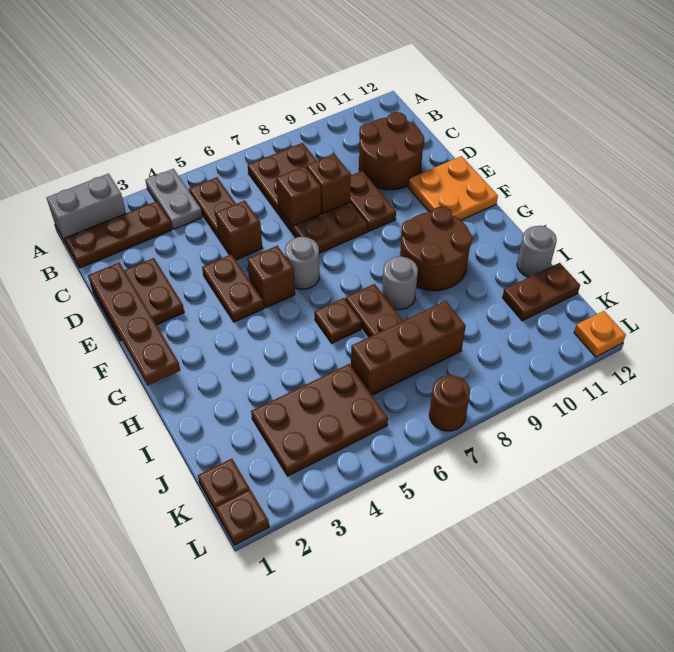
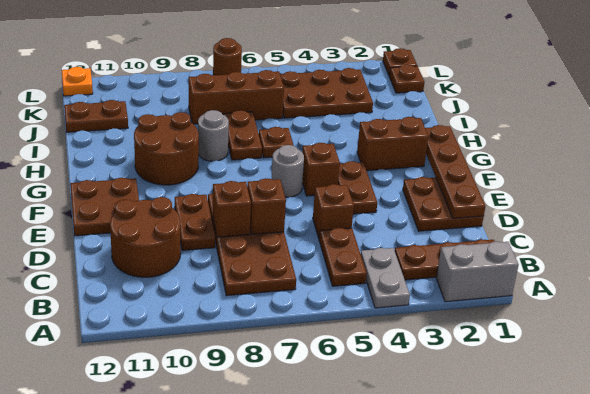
orange plate E11:F12 level 1 -> brown plate E11:F12 level 1
none -> brown brick G2:G3 level 1
grey round brick I12 level 1 -> none

